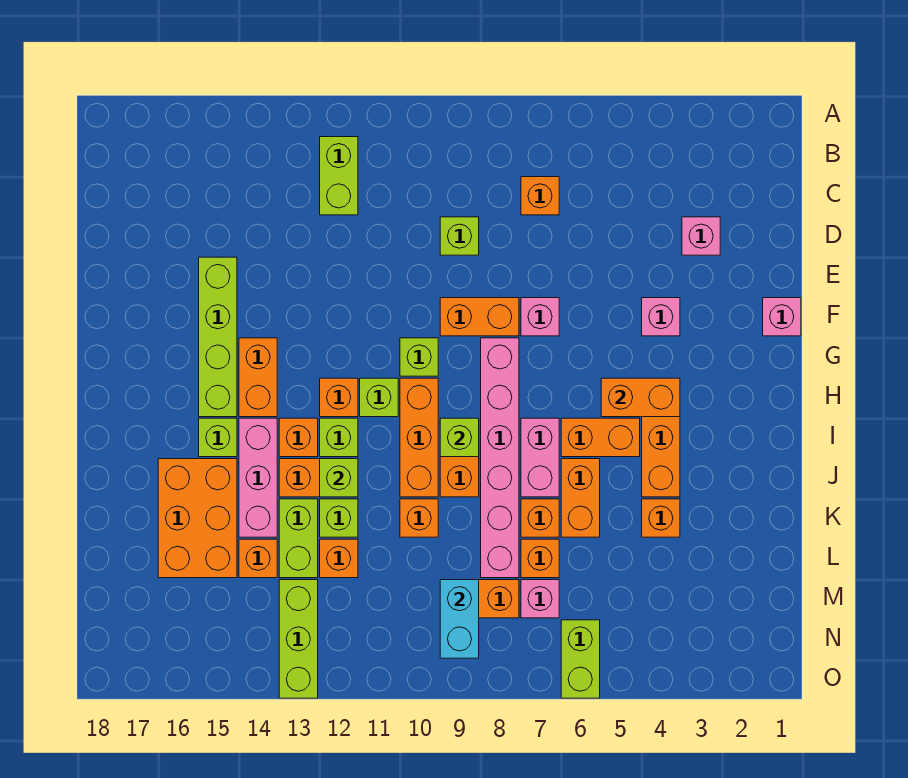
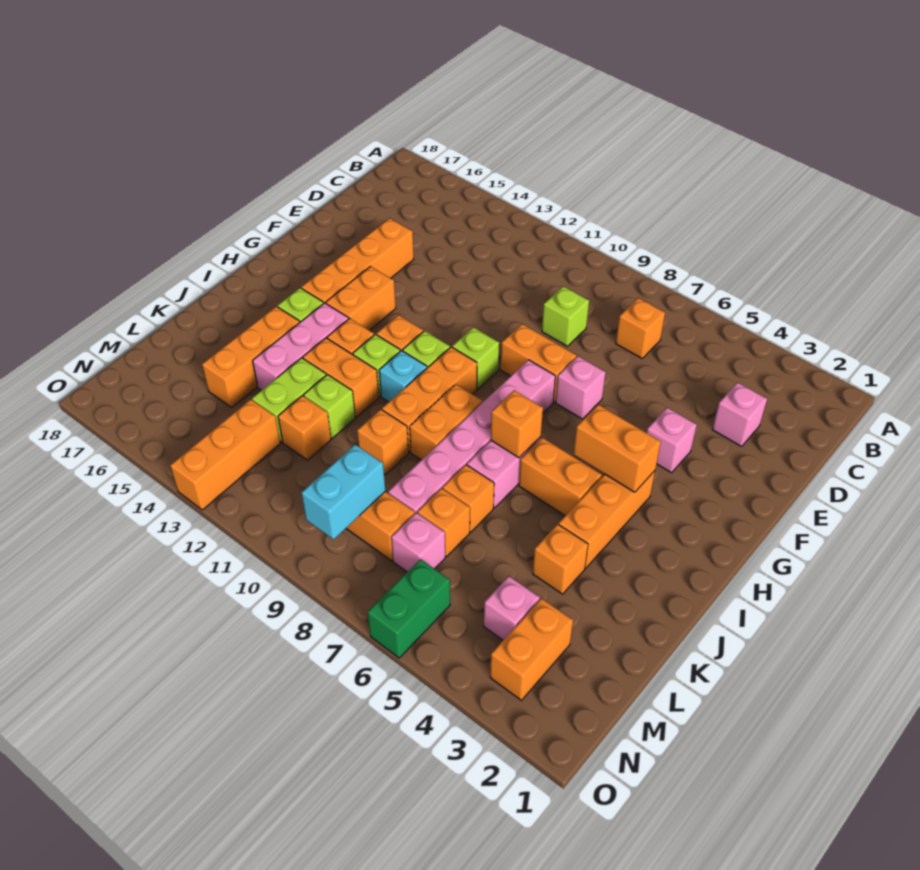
lime brick B12:C12 level 1 -> none
lime brick E15:H15 level 1 -> orange brick E15:H15 level 1
pink brick F1 level 1 -> pink brick M4 level 1
lime brick I9 level 2 -> none
none -> cyan brick I11 level 1
orange brick J6:K6 level 1 -> orange brick M3:N3 level 1
lime brick J12 level 2 -> none
orange brick J15:L16 level 1 -> orange brick J15:L15 level 1
orange brick L14 level 1 -> orange brick I7 level 2
lime brick M13:O13 level 1 -> orange brick M13:O13 level 1
lime brick N6:O6 level 1 -> green brick N6:O6 level 1

